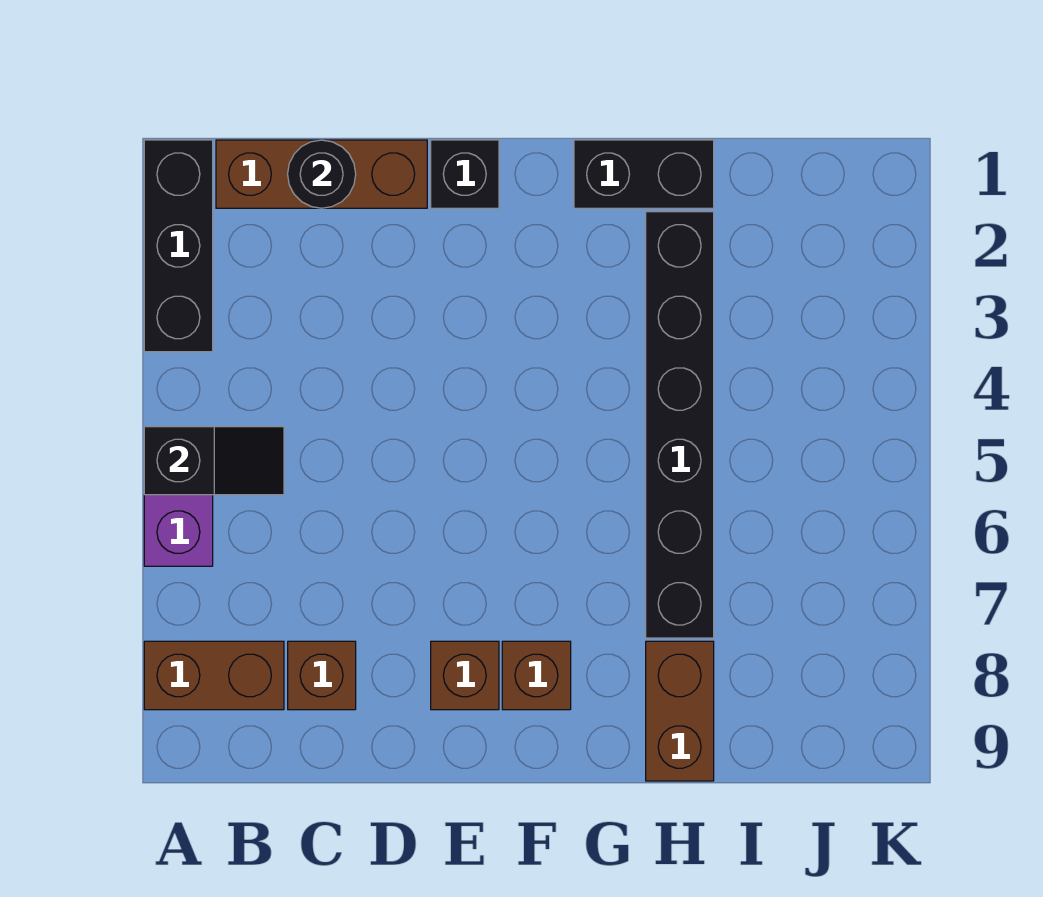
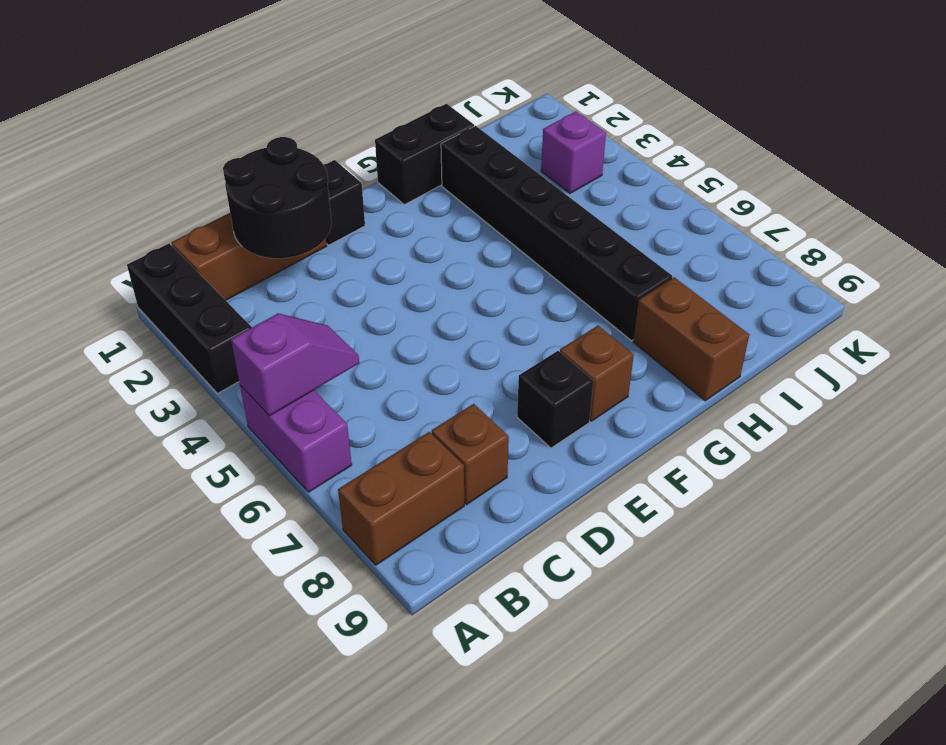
black slope A5:B5 level 2 top A -> purple slope A5:B5 level 2 top A
black round brick C1 level 2 -> black round brick C1:D2 level 2
brown brick E8 level 1 -> black brick E8 level 1
none -> purple brick J3 level 1

